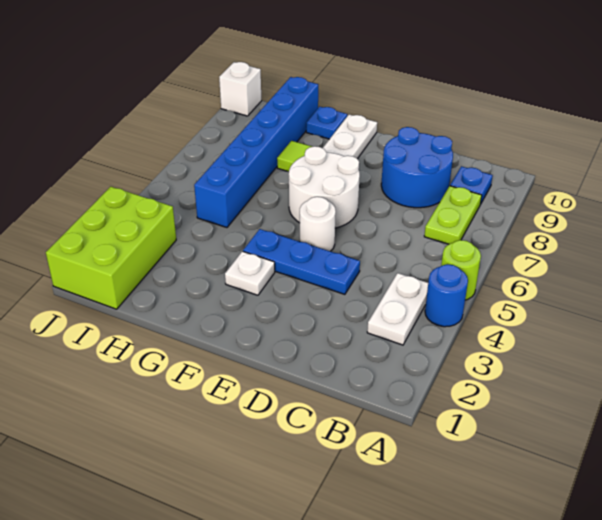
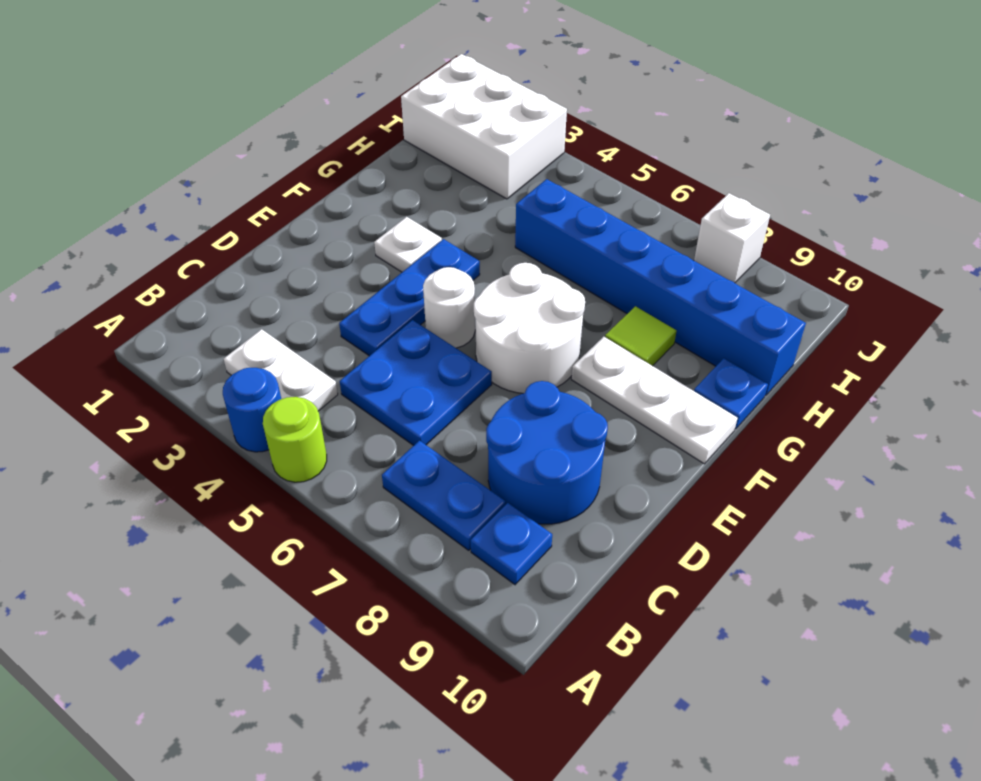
lime plate B7:B8 level 1 -> blue plate B7:B8 level 1
none -> blue plate C5:D6 level 1
lime brick I1:J3 level 1 -> white brick I1:J3 level 1
white brick J10 level 1 -> white brick J8 level 1

